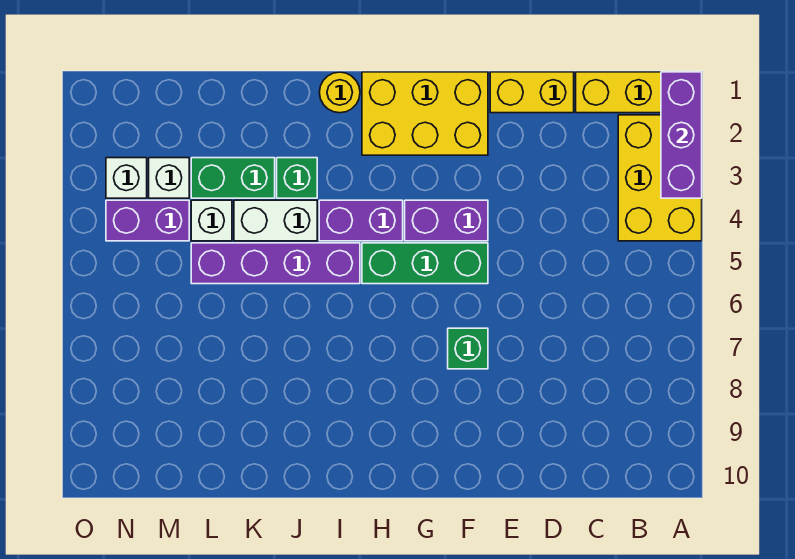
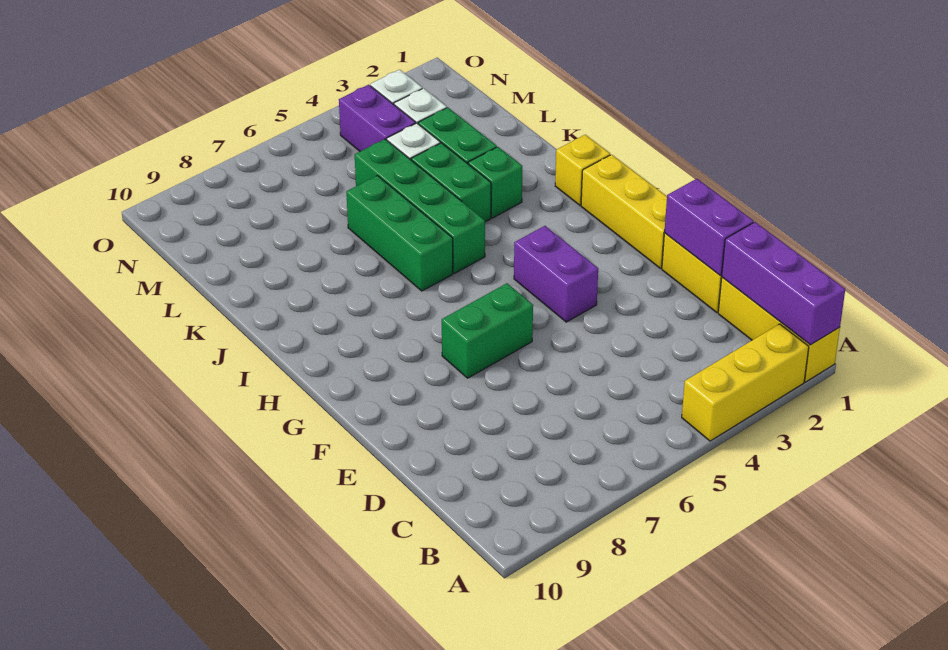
purple brick A1:A3 level 2 -> purple brick A1:C1 level 2
yellow brick A2:B4 level 1 -> yellow brick A2:A4 level 1
yellow brick F1:H2 level 1 -> yellow brick F1:H1 level 1
green brick F5:H5 level 1 -> green brick I6:K6 level 1
green brick F7 level 1 -> green brick F6:F7 level 1
purple brick H4:I4 level 1 -> purple brick D1:E1 level 2
yellow round brick I1 level 1 -> yellow brick I1 level 1
purple brick I5:L5 level 1 -> green brick I5:L5 level 1
white brick J4:K4 level 1 -> green brick J4:K4 level 1

